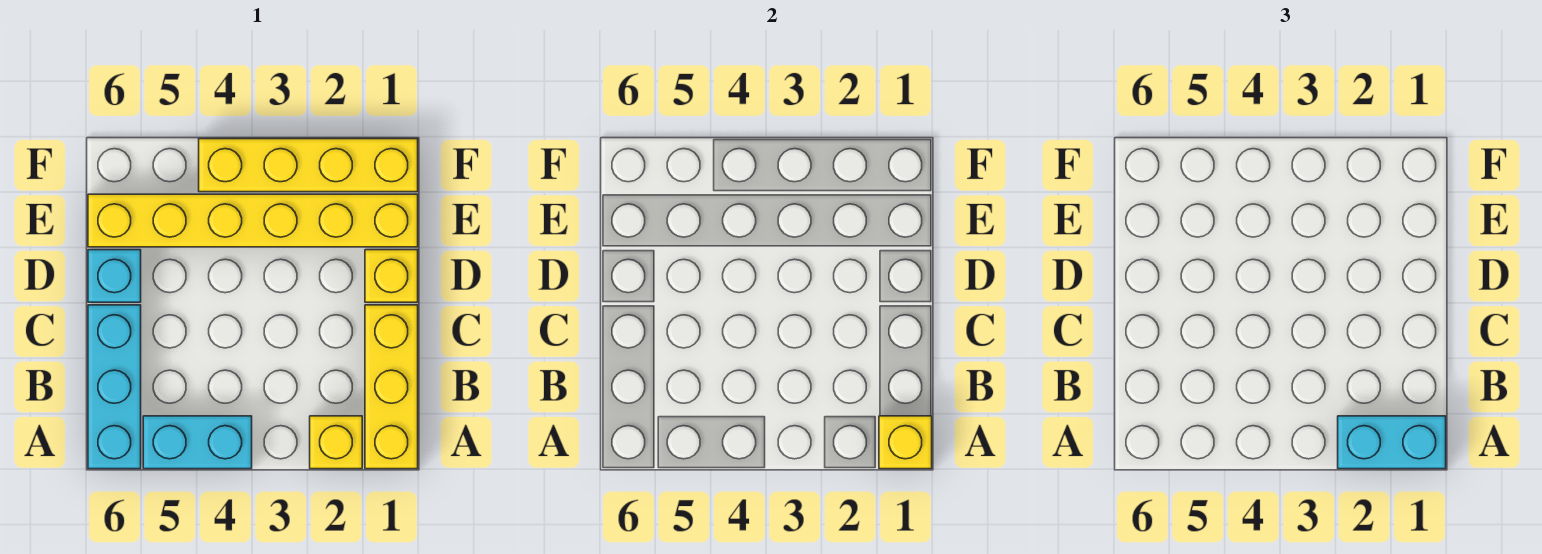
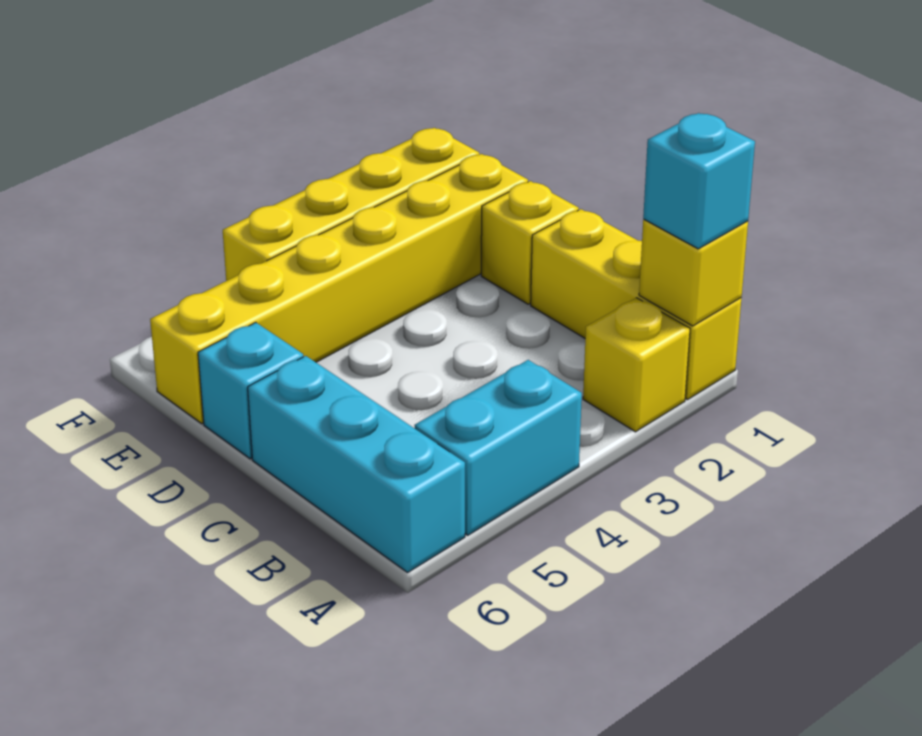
cyan brick A1:A2 level 3 -> cyan brick A1 level 3

